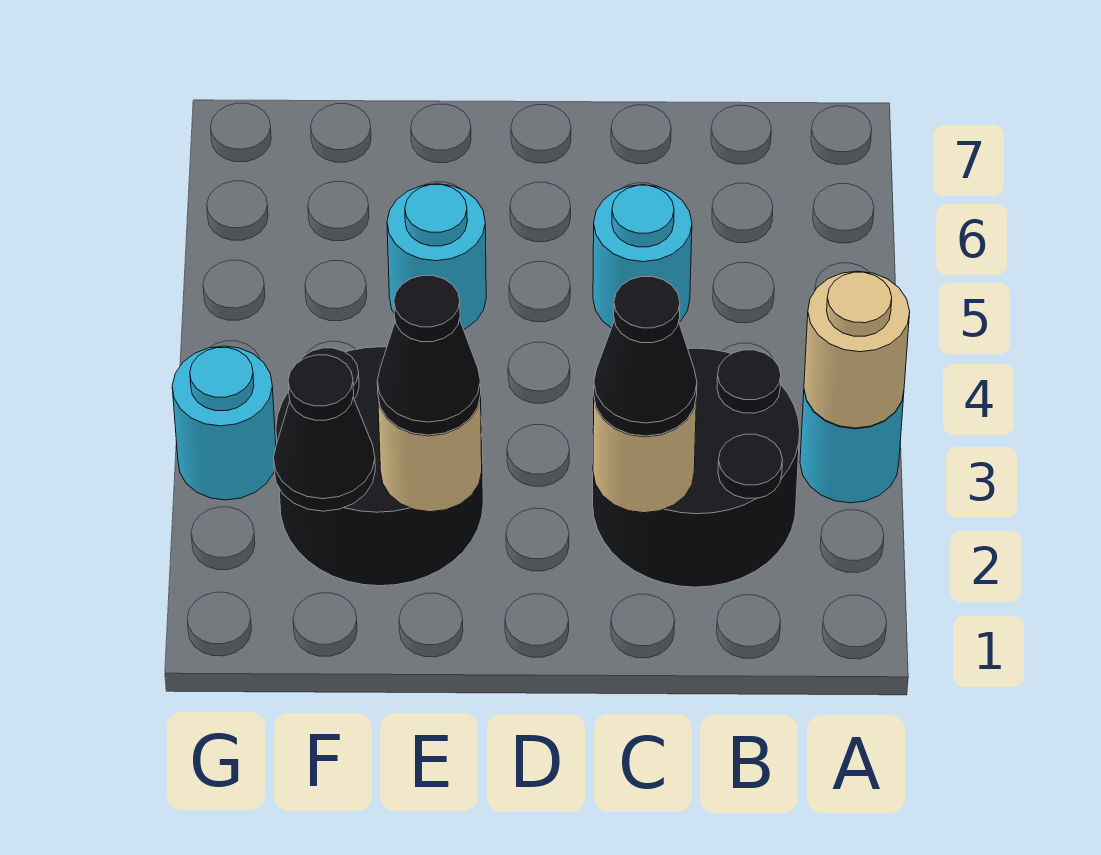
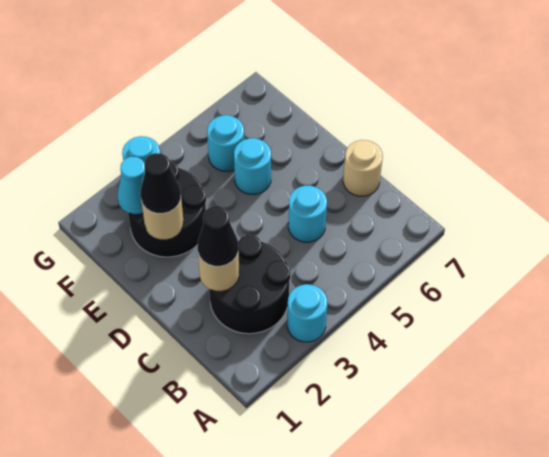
tan round brick A3 level 2 -> tan round brick C7 level 1
black cone F2 level 2 -> cyan cone F2 level 2
none -> cyan round brick F5 level 1

